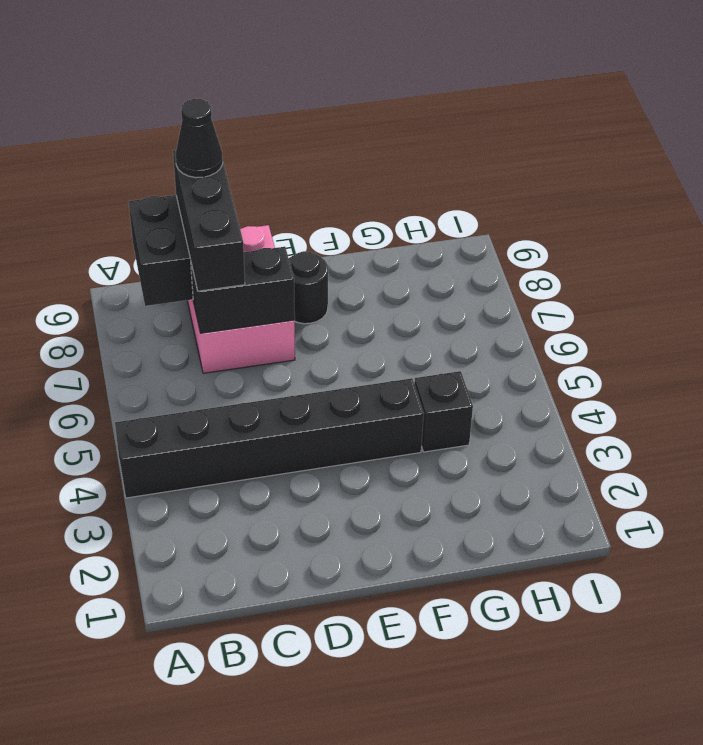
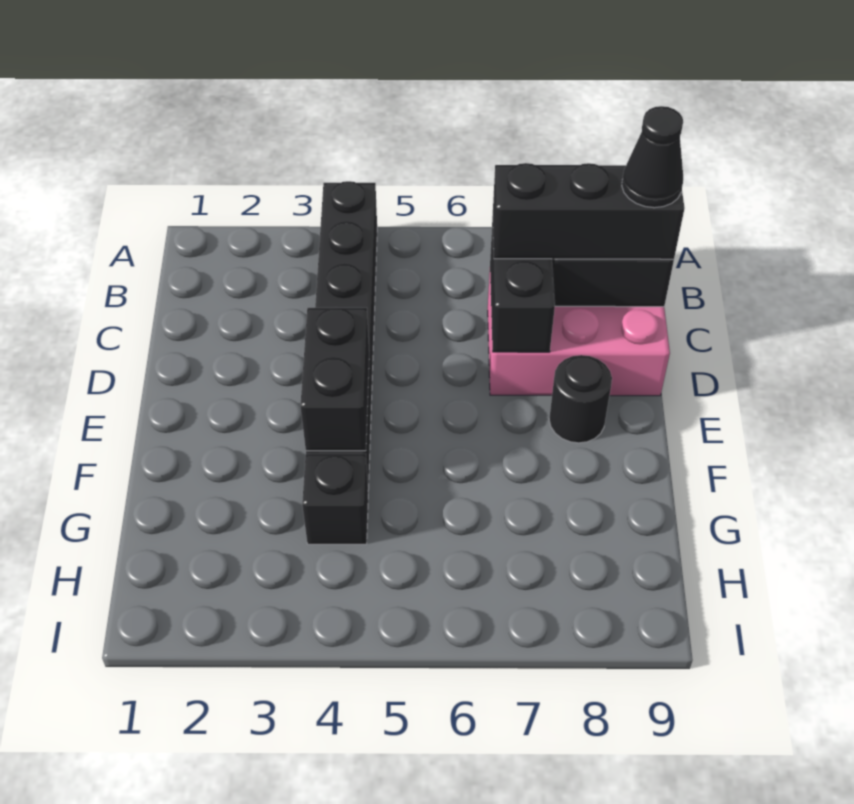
none -> black brick E4:F4 level 2

